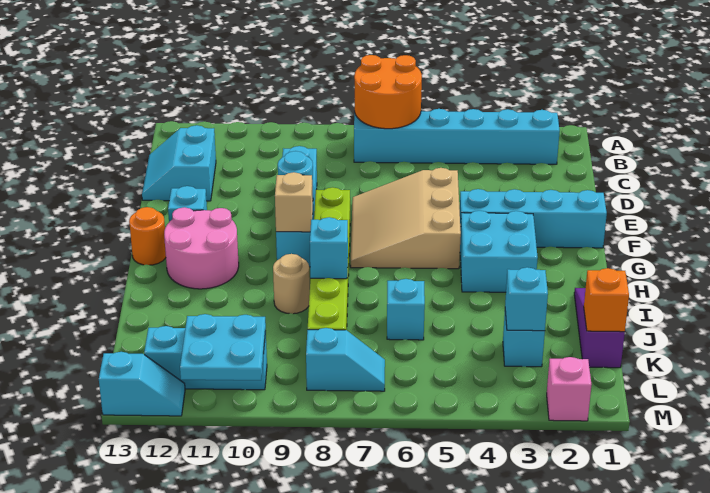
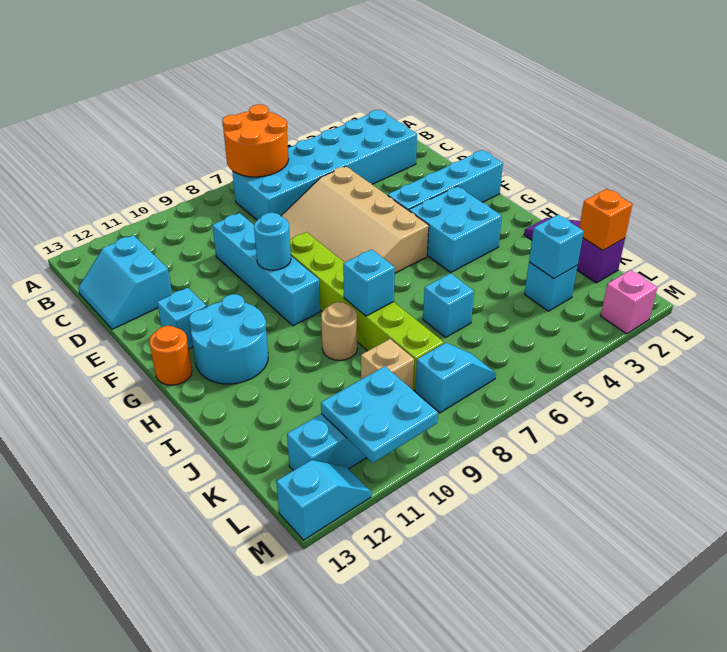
cyan brick B2:B7 level 1 -> cyan brick B2:C7 level 1
tan slope E5:G7 level 1 top 5 -> tan slope D5:G7 level 1 top 5
tan brick G9 level 2 -> tan brick K9 level 1
pink round brick G11:H12 level 1 -> cyan round brick G11:H12 level 1

